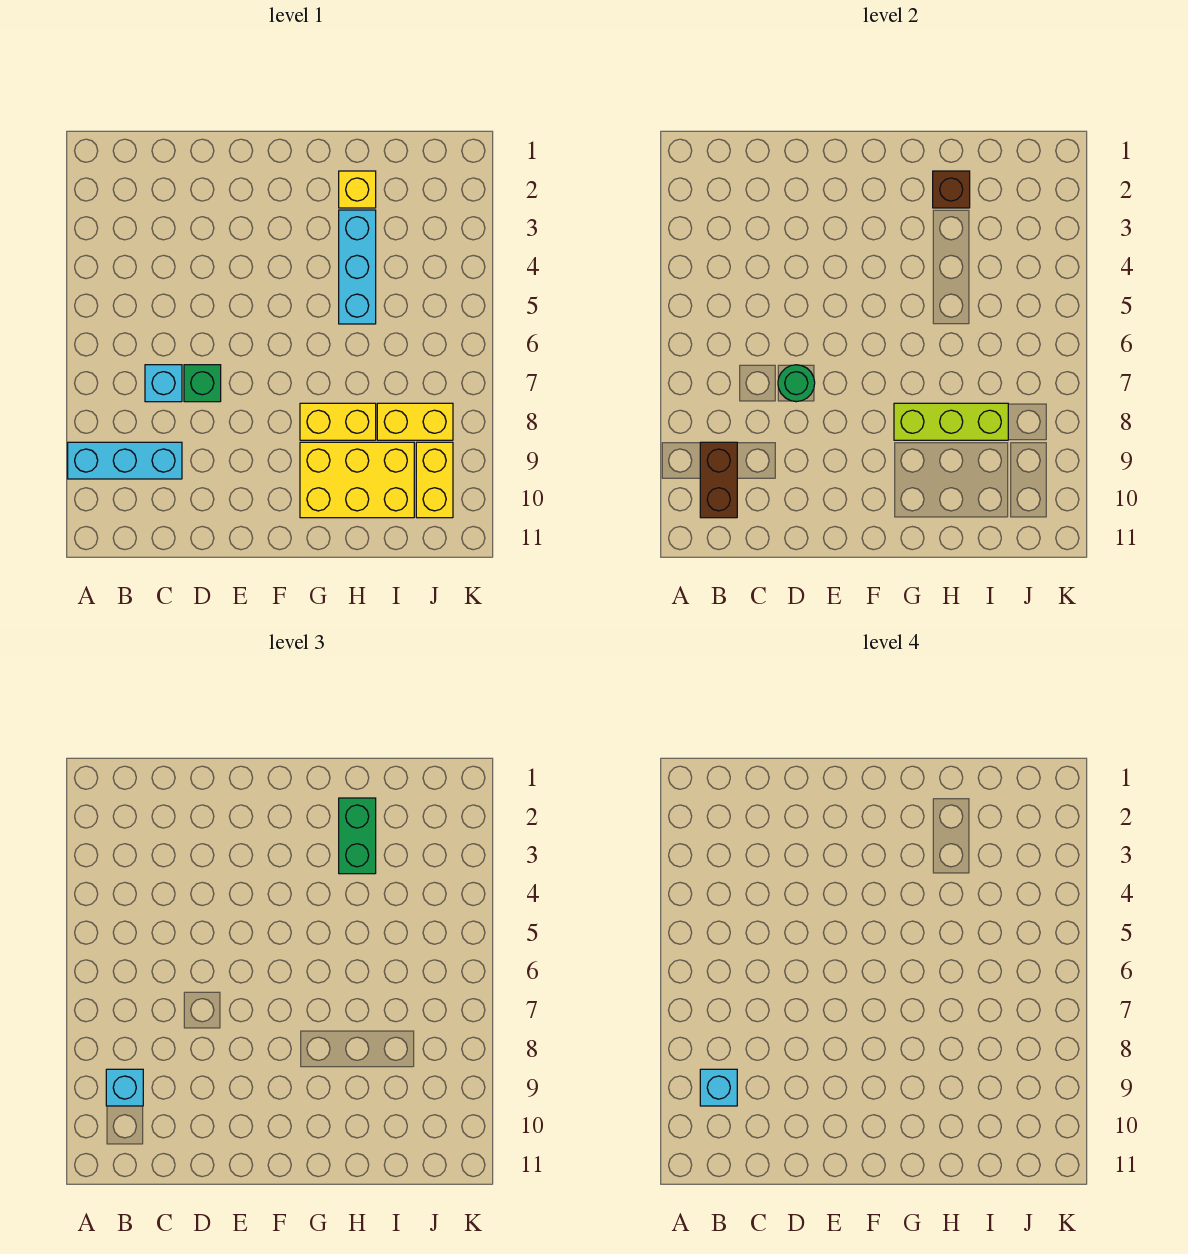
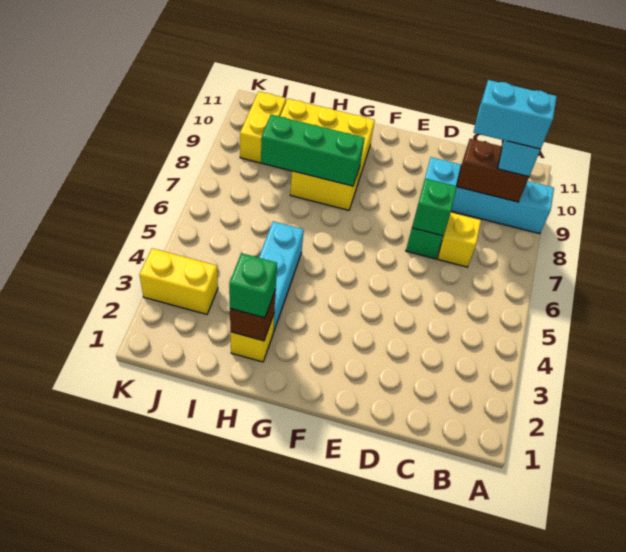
cyan brick A9:C9 level 1 -> cyan brick A9:D9 level 1
brown brick B9:B10 level 2 -> brown brick B9:C9 level 2
cyan brick B9 level 4 -> cyan brick B9:C9 level 4
cyan brick C7 level 1 -> yellow brick C7 level 1
green round brick D7 level 2 -> green brick D7 level 2
lime brick G8:I8 level 2 -> green brick G8:I8 level 2
green brick H2:H3 level 3 -> green brick H2 level 3
yellow brick I8:J8 level 1 -> yellow brick J3:K3 level 1

